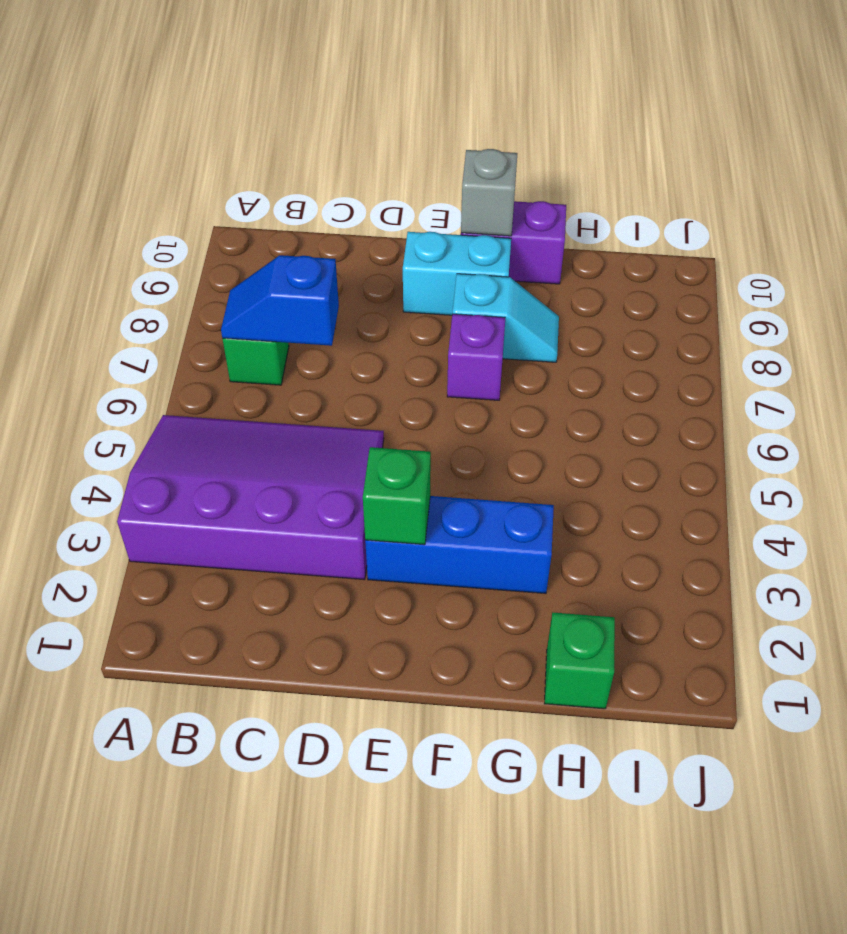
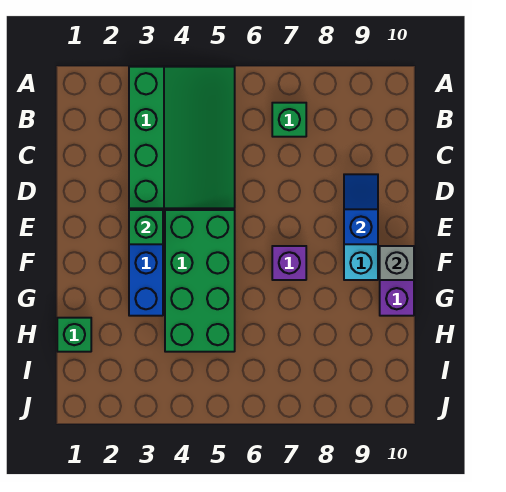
purple slope A3:D5 level 1 top 3 -> green slope A3:D5 level 1 top 3
blue slope B7:C7 level 2 top C -> blue slope D9:E9 level 2 top E
none -> green brick E4:H5 level 1
cyan slope F8:G8 level 1 top F -> none

